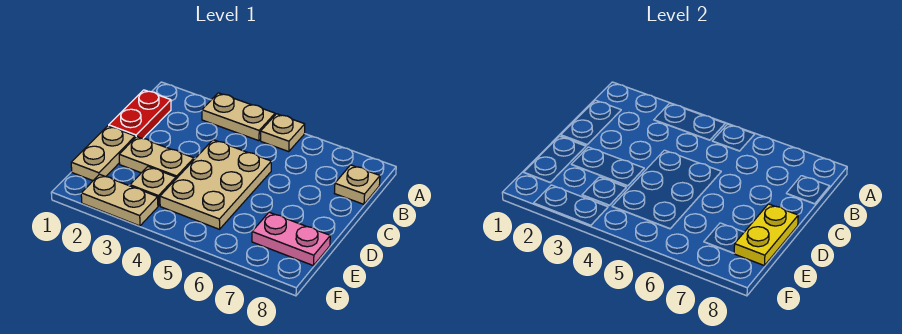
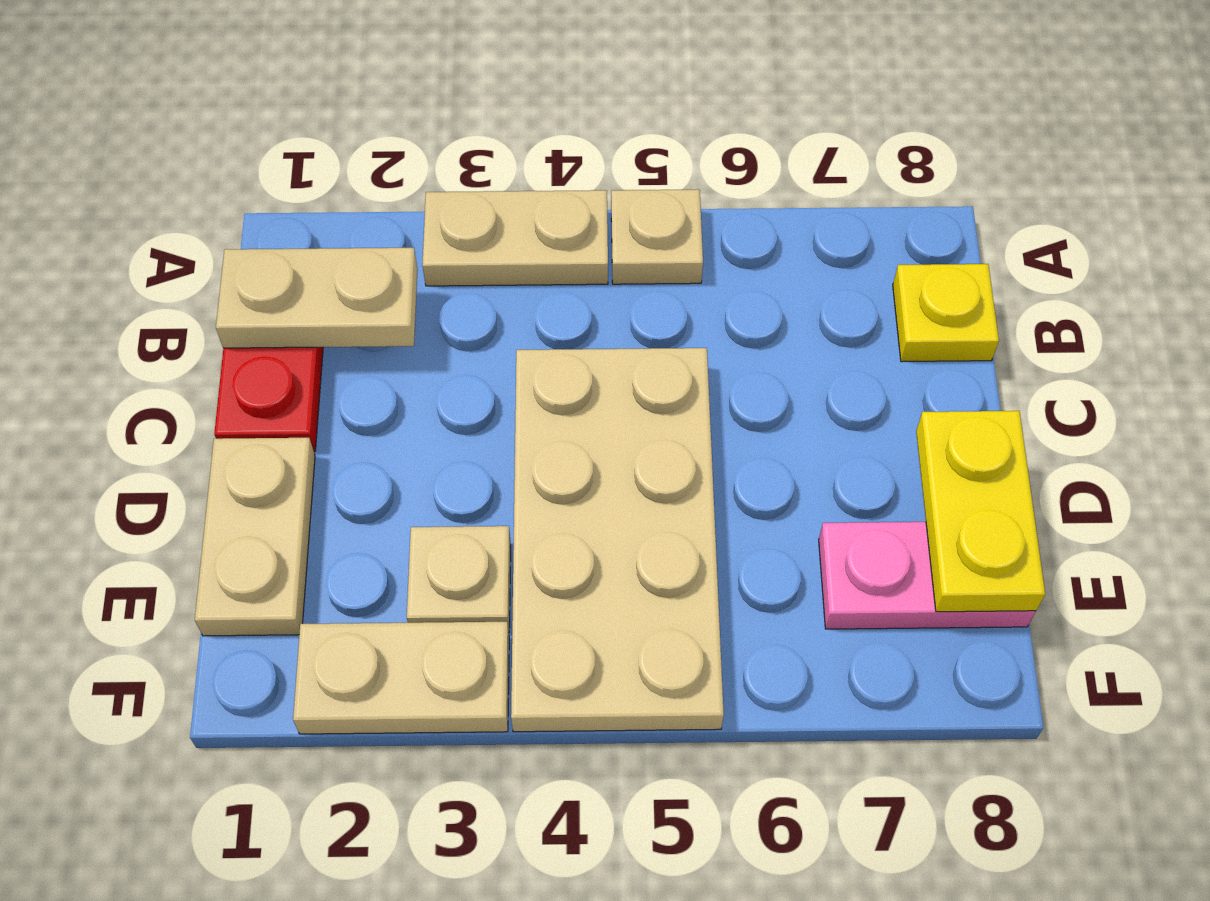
tan plate B8 level 1 -> yellow plate B8 level 1
tan plate C4:E5 level 1 -> tan plate C4:F5 level 1
tan plate D2:D3 level 1 -> tan plate B1:B2 level 2

